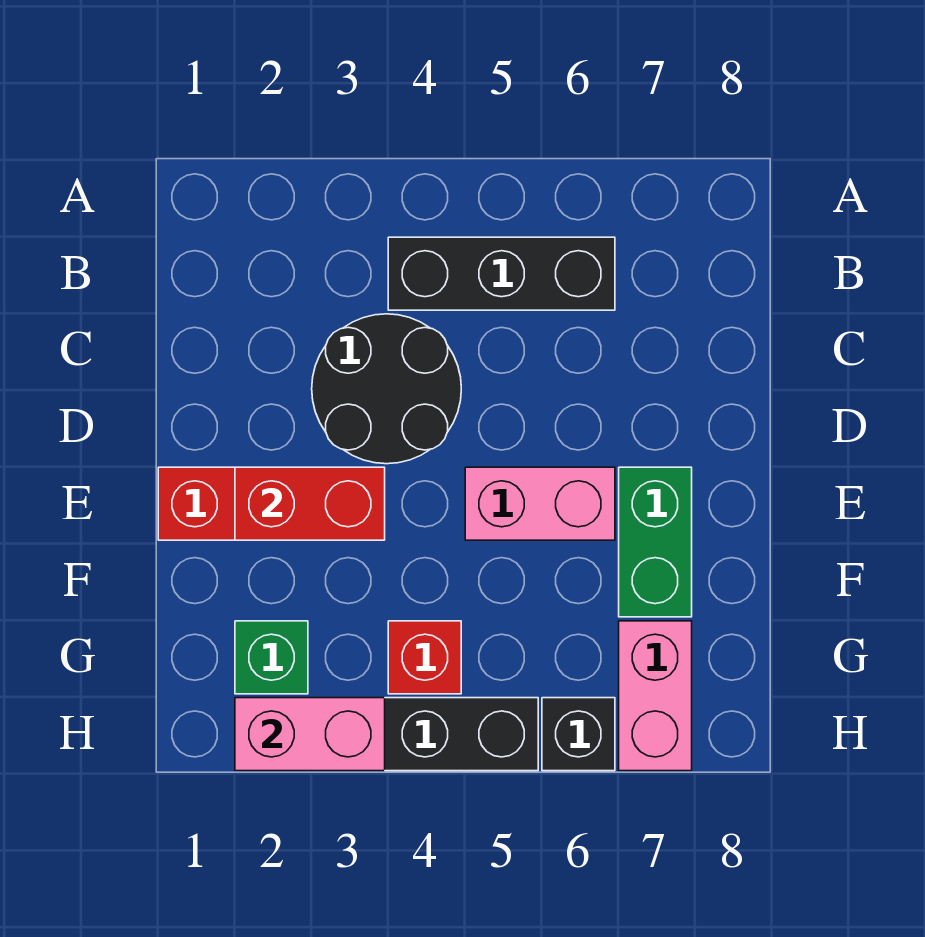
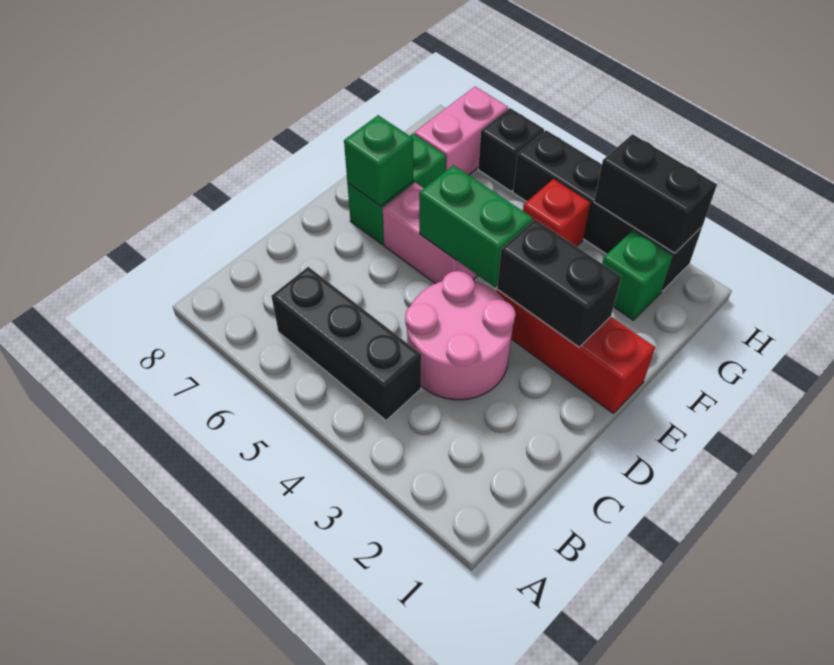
black round brick C3:D4 level 1 -> pink round brick C3:D4 level 1
red brick E2:E3 level 2 -> black brick E2:E3 level 2
none -> green brick E4:E5 level 2
none -> green brick E7 level 2
pink brick H2:H3 level 2 -> black brick H2:H3 level 2

